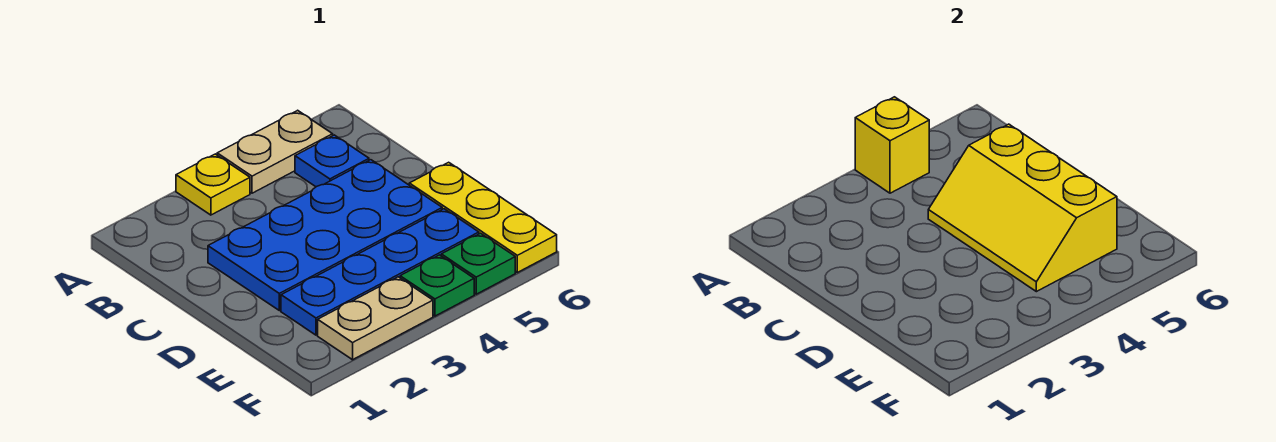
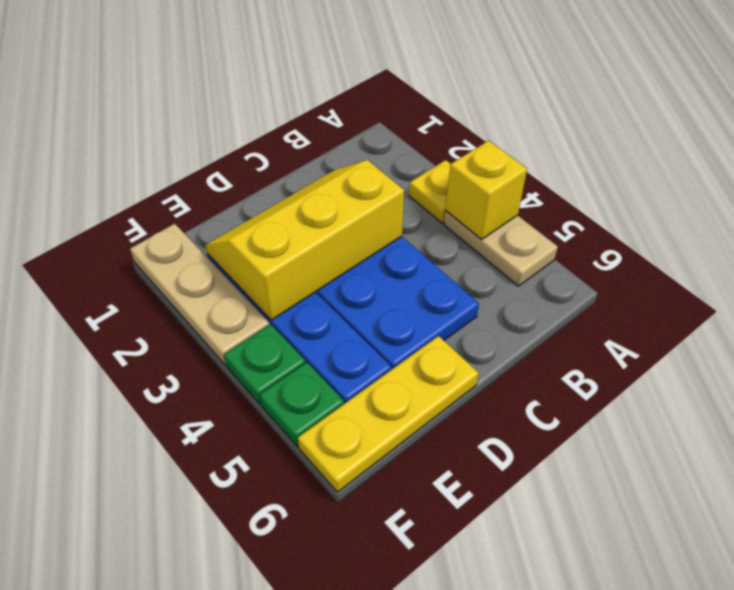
blue plate B5 level 1 -> none
yellow slope C4:E5 level 2 top 5 -> yellow slope C2:E3 level 2 top 3
tan plate F2:F3 level 1 -> tan plate F1:F3 level 1

